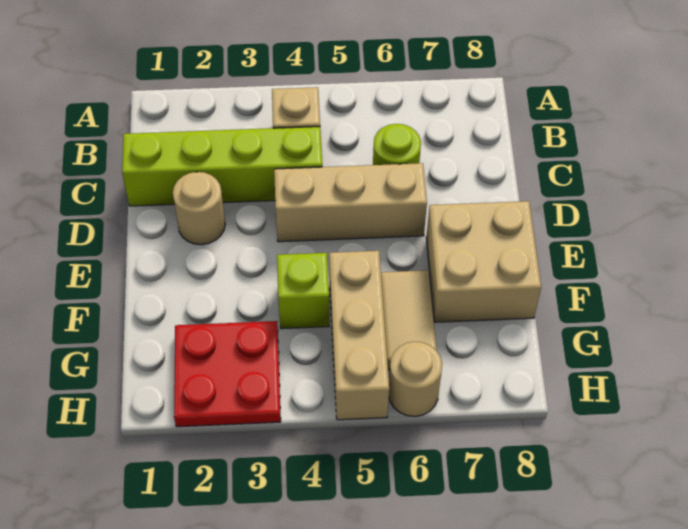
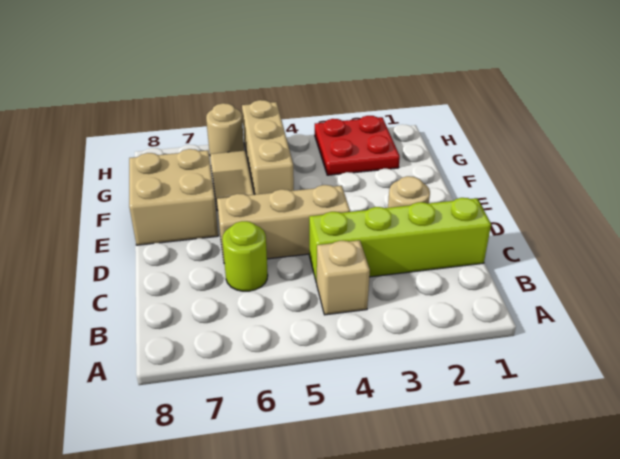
lime brick F4 level 1 -> none

